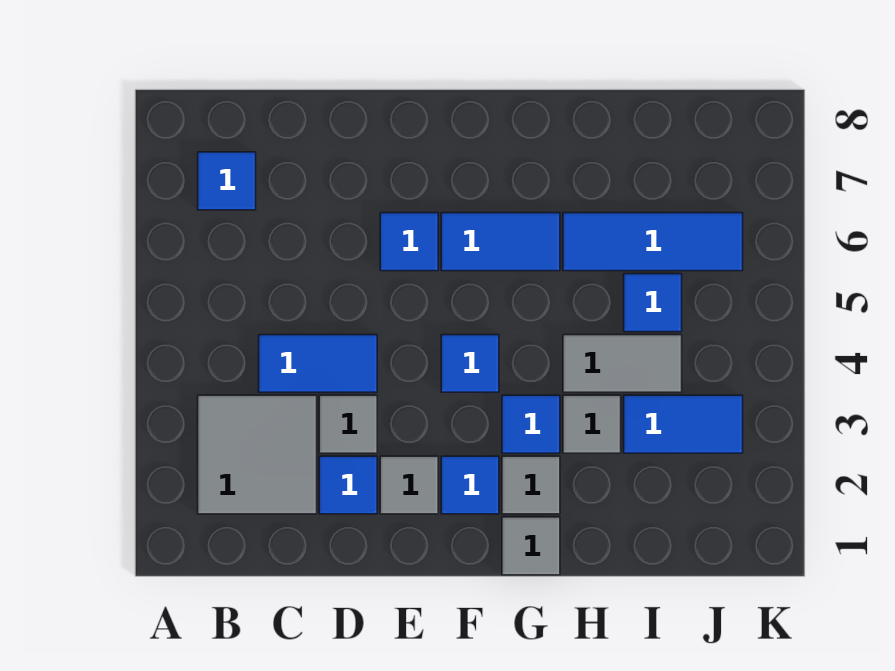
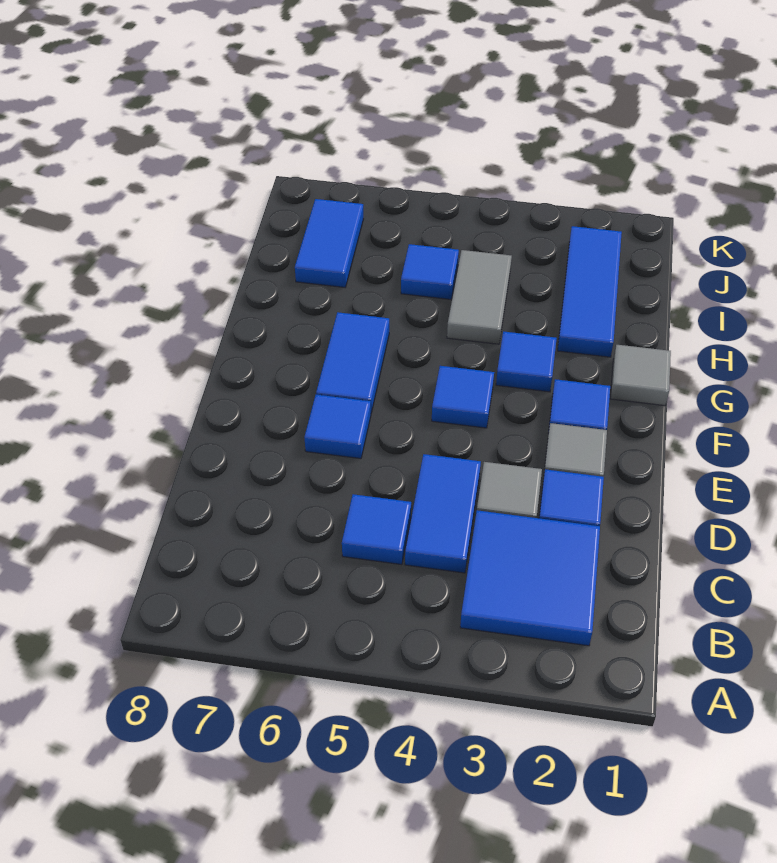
grey tile B2:C3 level 1 -> blue tile B2:C3 level 1
blue tile B7 level 1 -> blue tile C5 level 1
grey tile G2 level 1 -> none
grey tile H3 level 1 -> none
blue tile H6:J6 level 1 -> blue tile H2:J2 level 1
blue tile I3:J3 level 1 -> blue tile I7:J7 level 1

